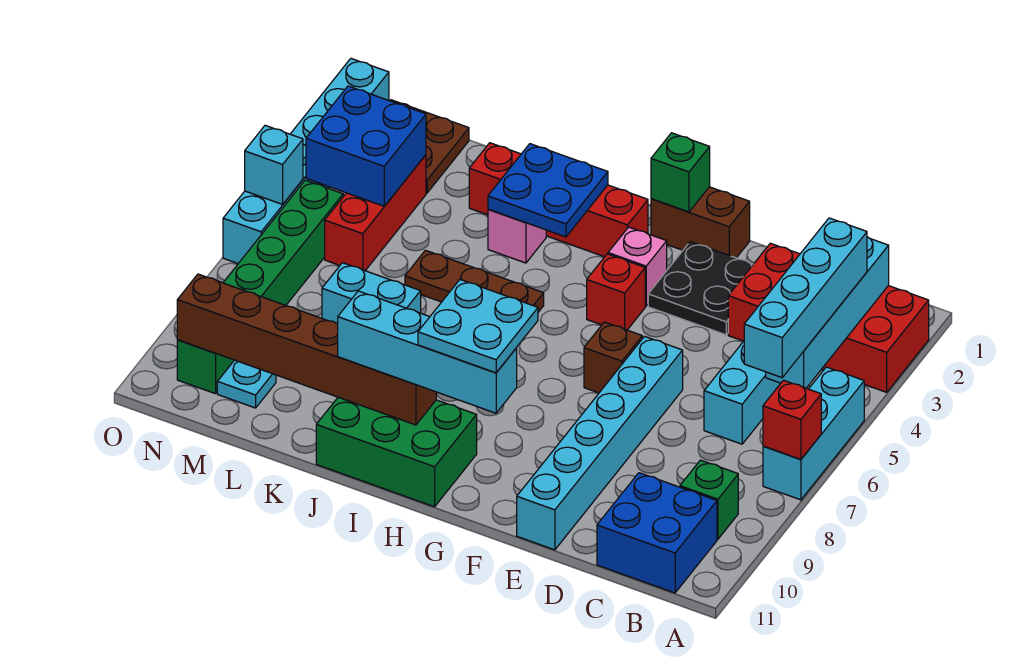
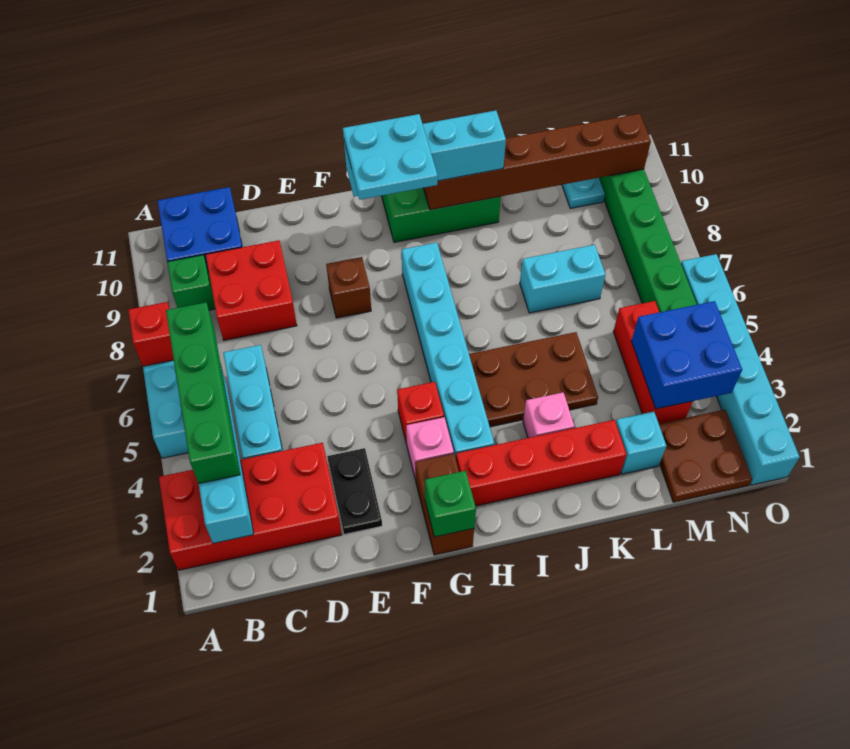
cyan brick B3:B6 level 3 -> green brick B3:B6 level 3
none -> red brick C8:D9 level 1
black plate E2:F3 level 1 -> black plate E2:E3 level 1
cyan brick E6:E11 level 1 -> cyan brick H3:H8 level 1
brown brick F1:G1 level 1 -> brown brick G1:G2 level 1
brown brick F6 level 1 -> brown brick F8 level 1
blue plate I2:J3 level 2 -> none
brown plate I5:K5 level 1 -> brown plate I4:K5 level 1
cyan brick O5 level 2 -> cyan brick L2 level 1

